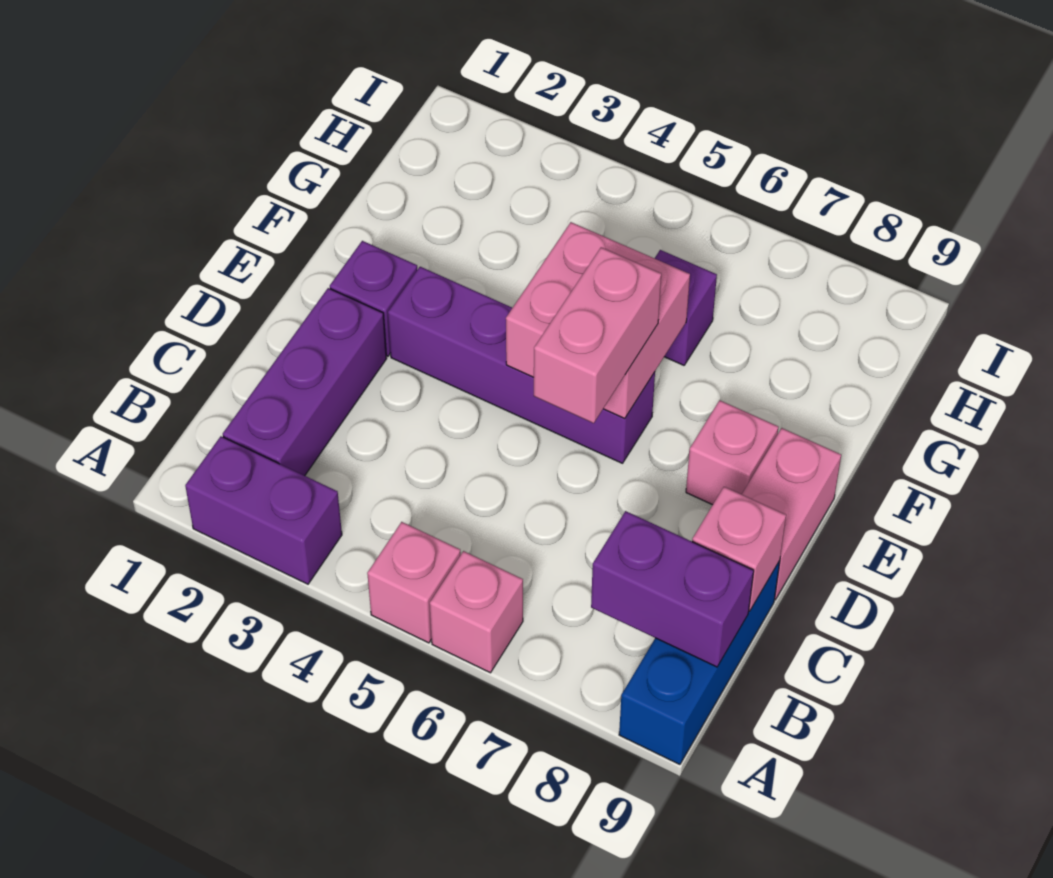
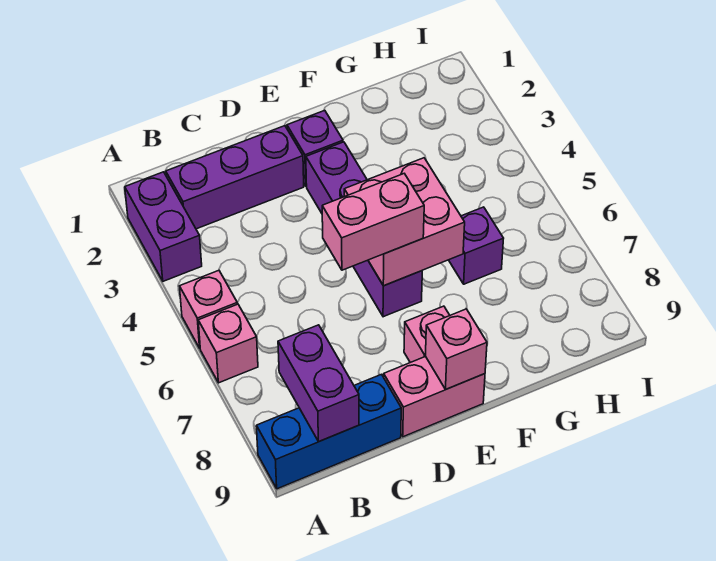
pink brick C9 level 2 -> pink brick E9 level 2

